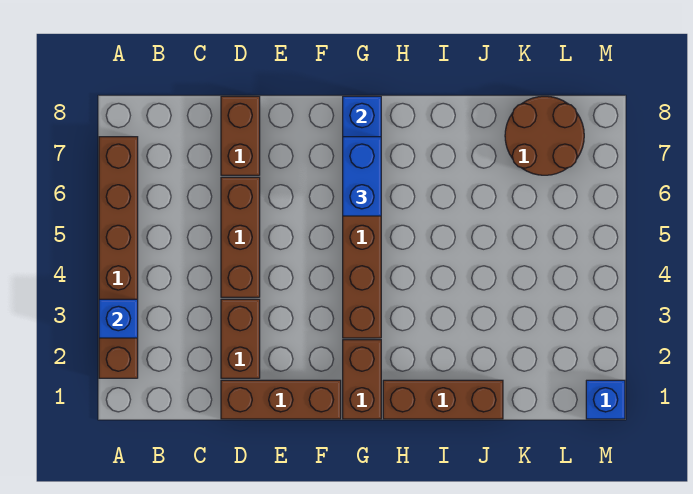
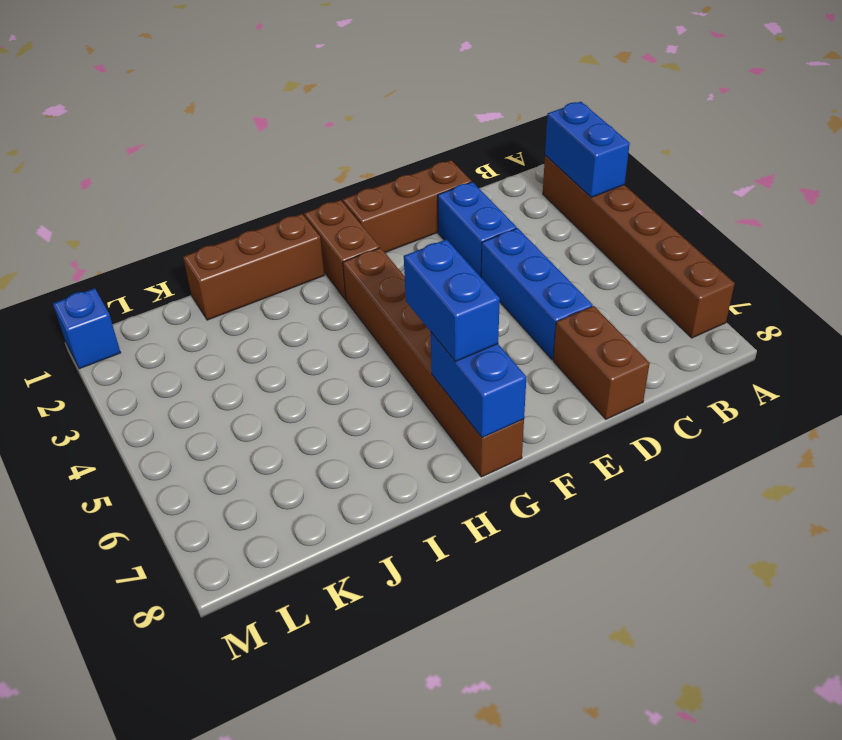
blue brick A3 level 2 -> blue brick A2:A3 level 2
brown brick D2:D3 level 1 -> blue brick D2:D3 level 1
brown brick D4:D6 level 1 -> blue brick D4:D6 level 1
brown round brick K7:L8 level 1 -> none

